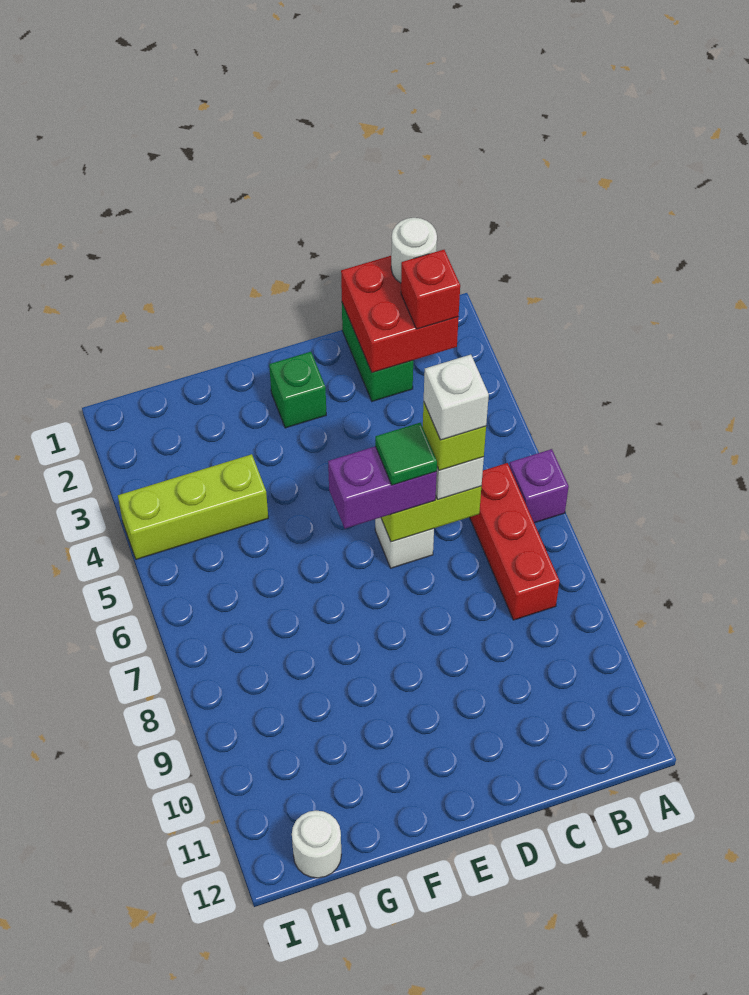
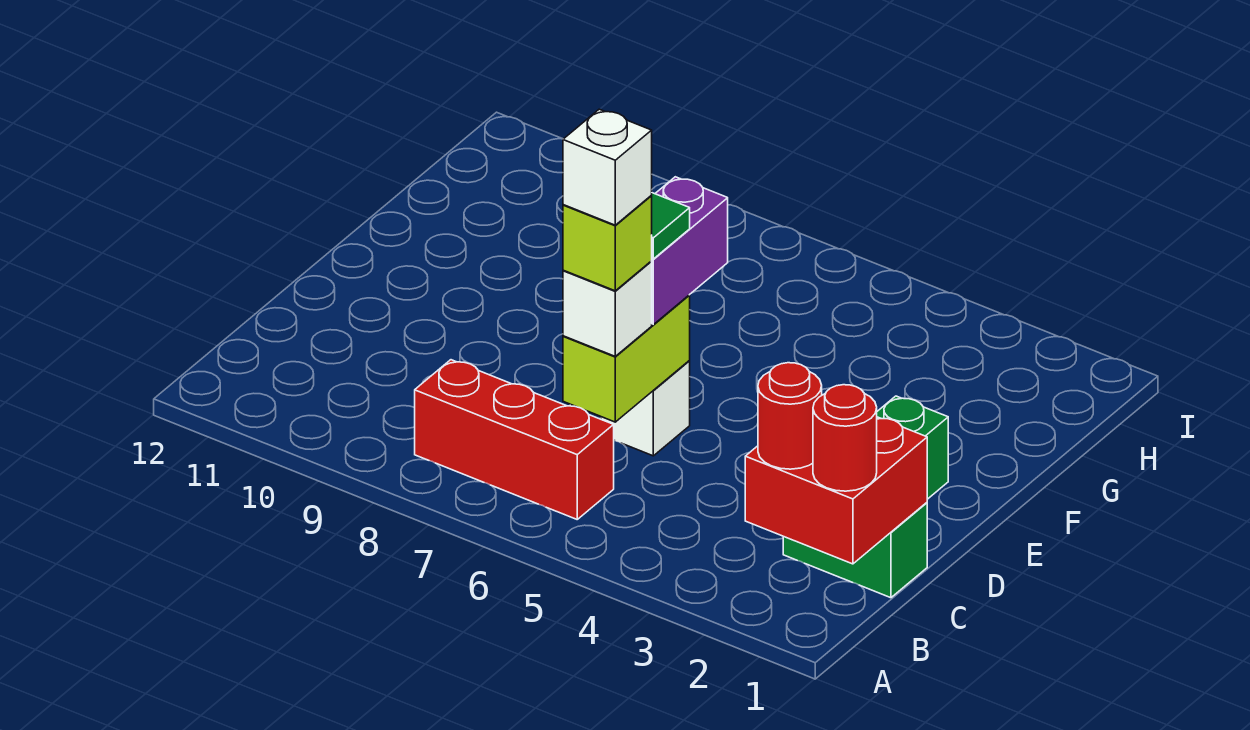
purple brick A6 level 1 -> none
white round brick B1 level 3 -> red round brick B1 level 3
red brick B2 level 3 -> red round brick B2 level 3
lime brick G4:I4 level 1 -> none
white round brick H12 level 1 -> none

